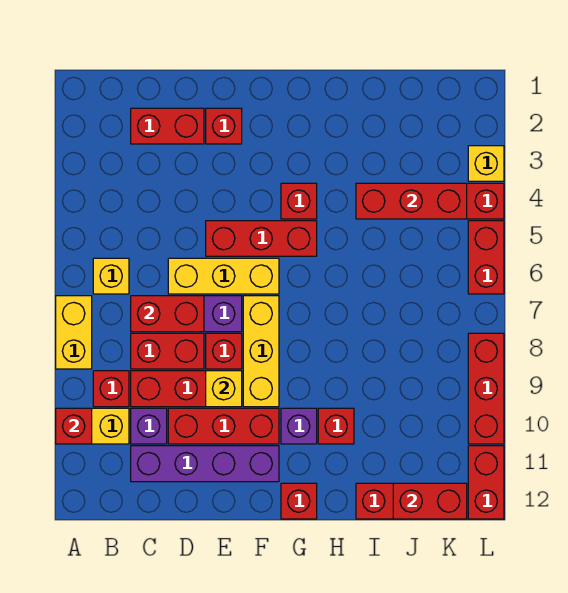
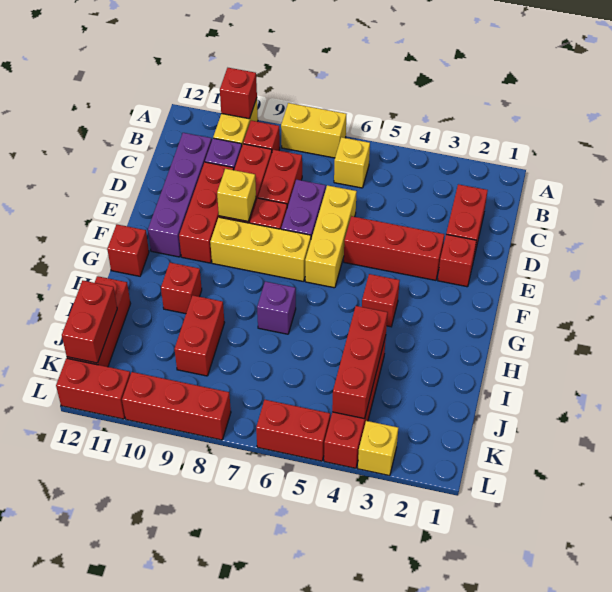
red brick C7:D7 level 2 -> red brick I9:J9 level 1
red brick E5:G5 level 1 -> red brick E3:E5 level 1
purple brick G10 level 1 -> purple brick H7 level 1

